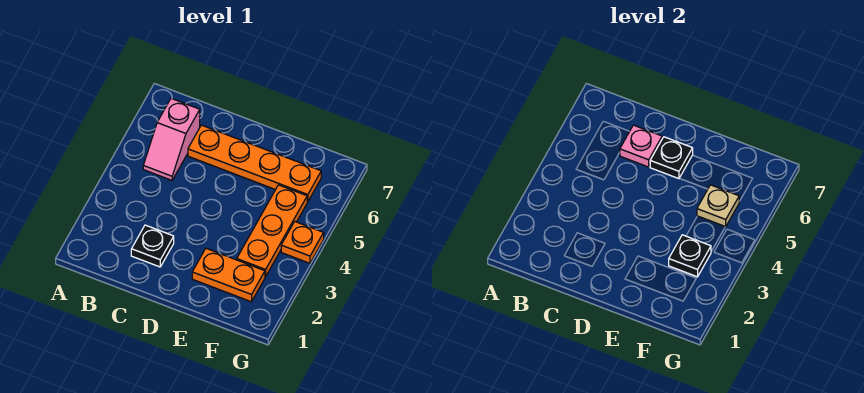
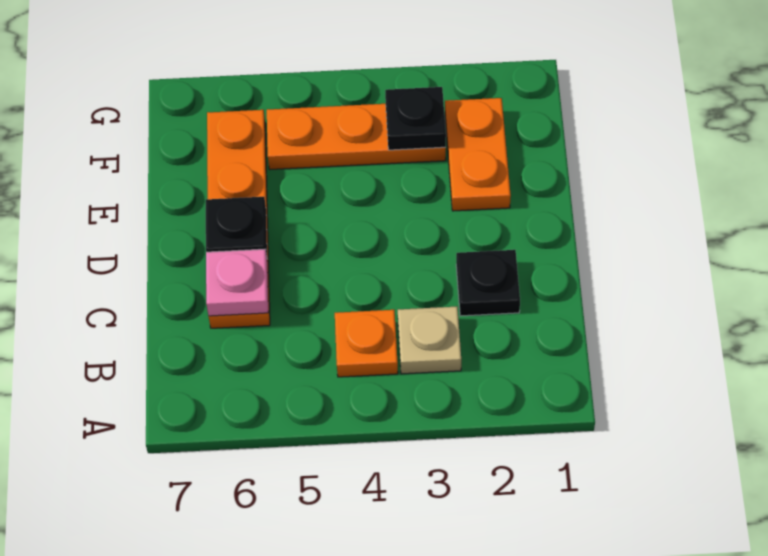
pink slope B5:B6 level 1 top 6 -> none
tan plate F5 level 2 -> tan plate B3 level 1
orange plate G4 level 1 -> orange plate B4 level 1

